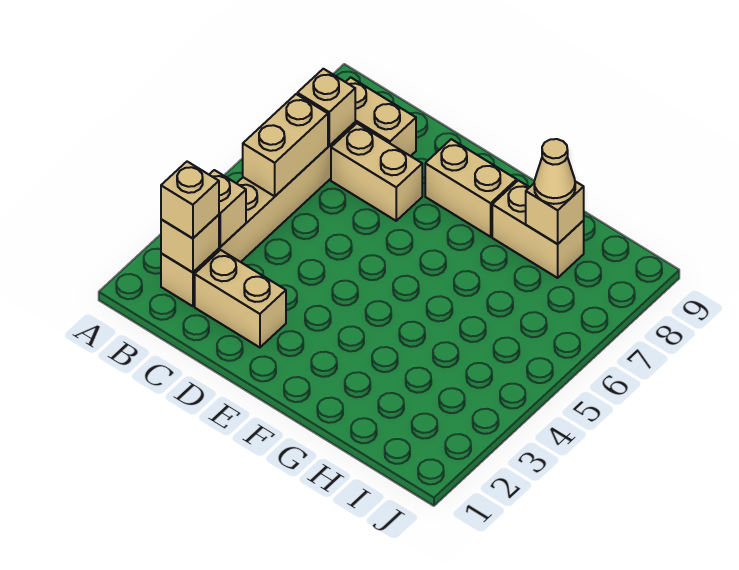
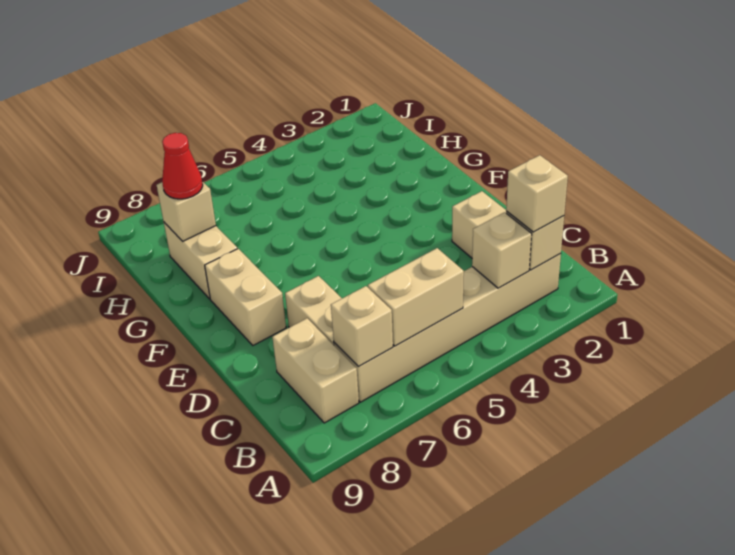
tan cone H8 level 3 -> red cone H8 level 3

